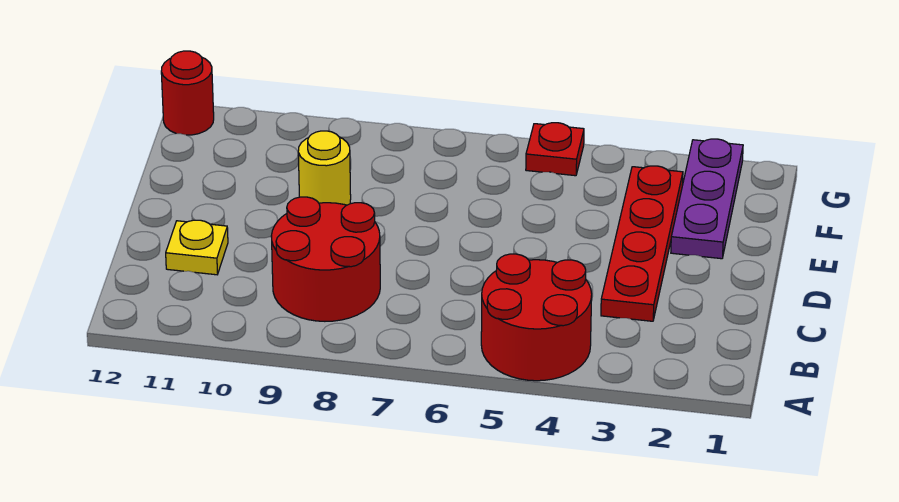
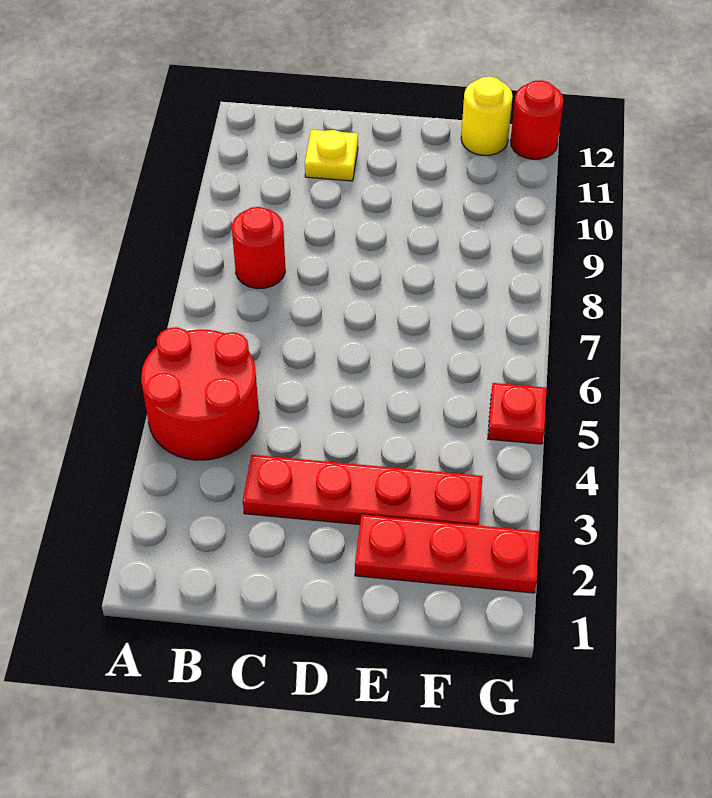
red round brick B8:C9 level 1 -> red round brick B8 level 1
purple plate E2:G2 level 1 -> red plate E2:G2 level 1
yellow round brick E9 level 1 -> yellow round brick F12 level 1

